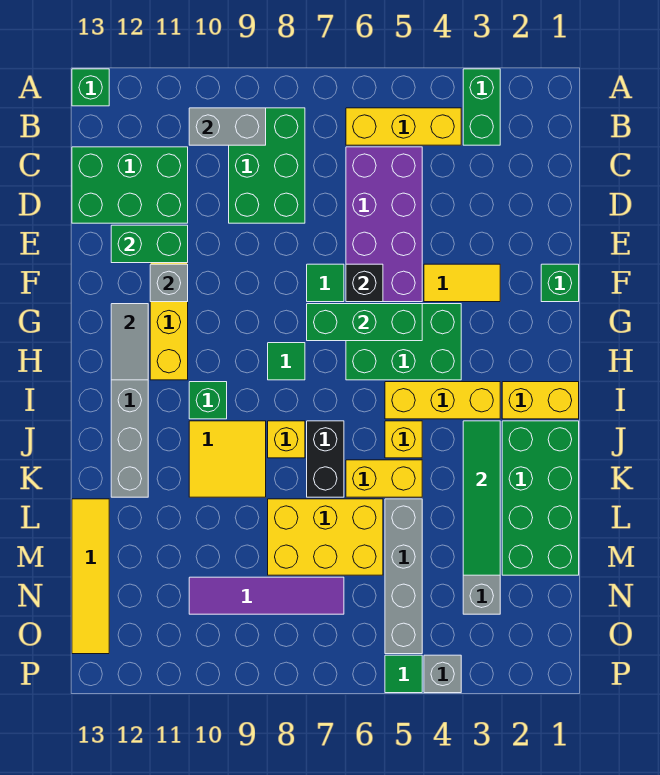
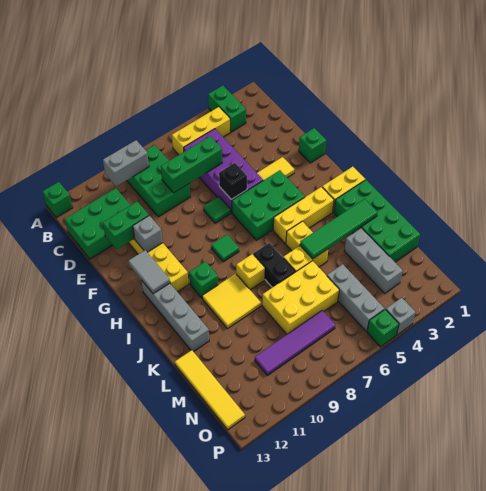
green brick G5:G7 level 2 -> green brick D6:D8 level 2
green tile J3:M3 level 2 -> green tile K2:K5 level 2
grey brick L5:O5 level 1 -> grey brick M5:O5 level 1
green tile P5 level 1 -> green brick P5 level 1

